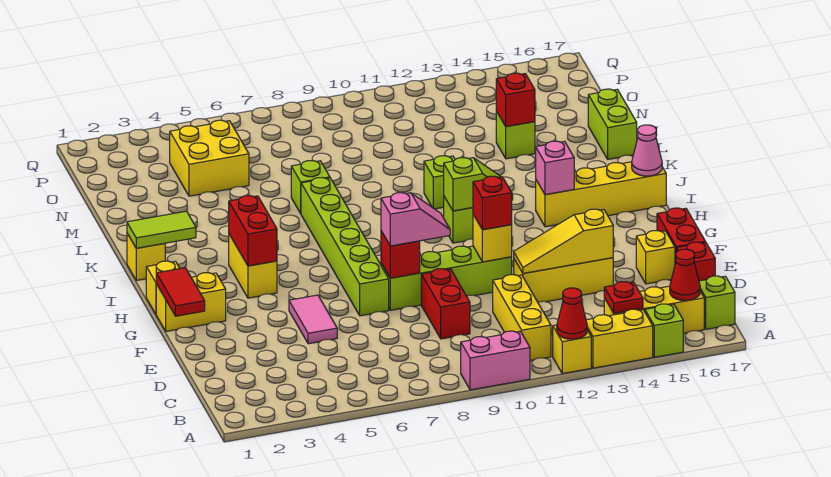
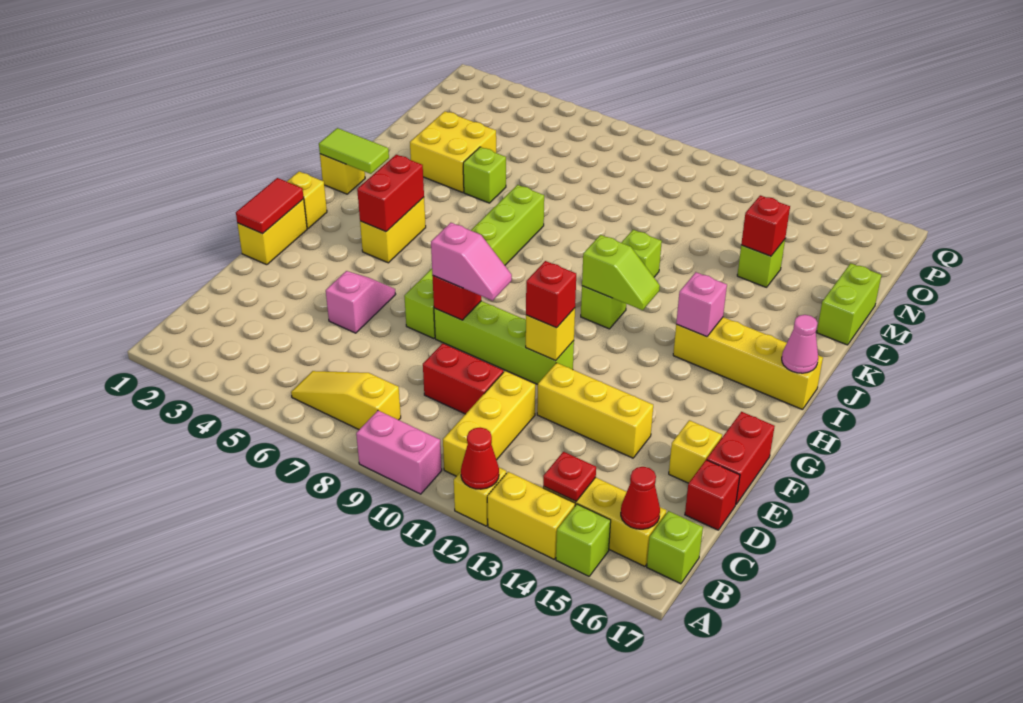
red brick D9:E9 level 1 -> red brick D9:D10 level 1
pink tile E5:F5 level 1 -> pink slope E5:F5 level 1 top E
yellow slope E12:E14 level 2 top 14 -> yellow slope B6:B8 level 1 top 8
yellow brick G1:G2 level 1 -> yellow brick F1:G1 level 1
lime brick L7 level 1 -> lime brick L5 level 1
yellow brick N4:O5 level 1 -> yellow brick L3:M4 level 1

